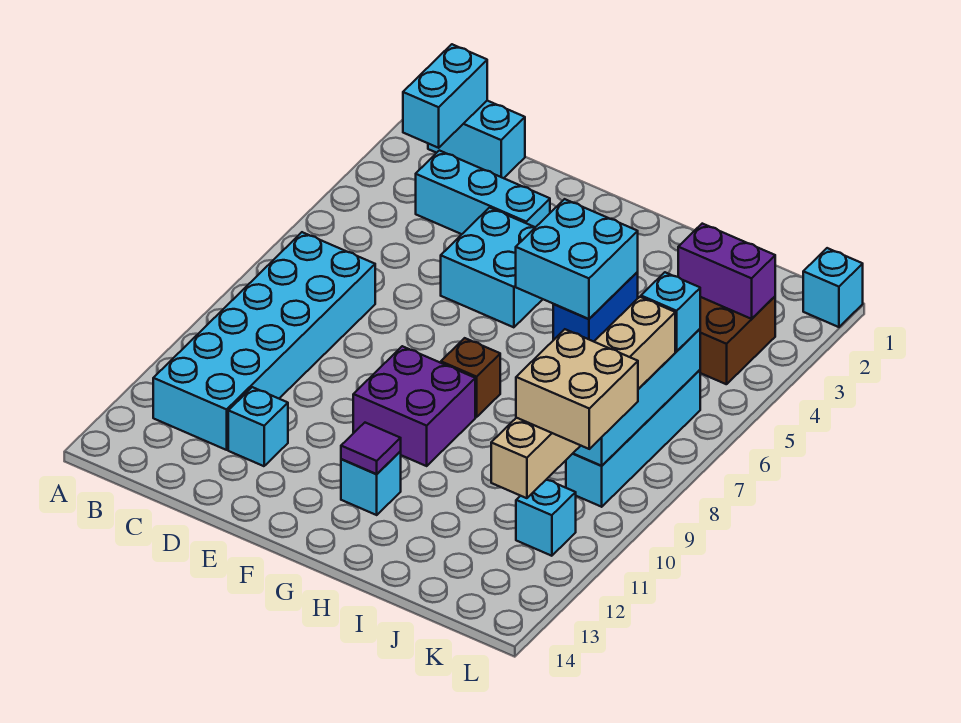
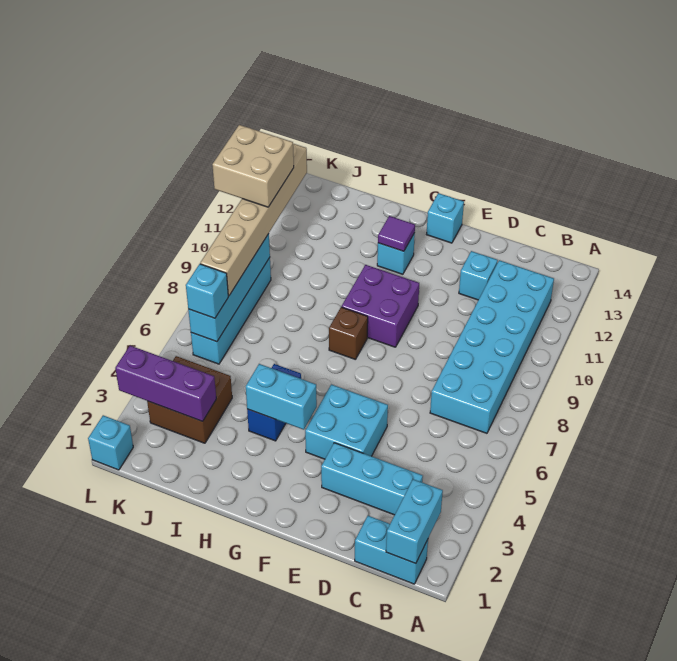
cyan brick G4:H5 level 2 -> cyan brick G4:H4 level 2
purple brick J3:K3 level 2 -> purple brick J3:L3 level 2
cyan brick K11 level 1 -> cyan brick F14 level 1

